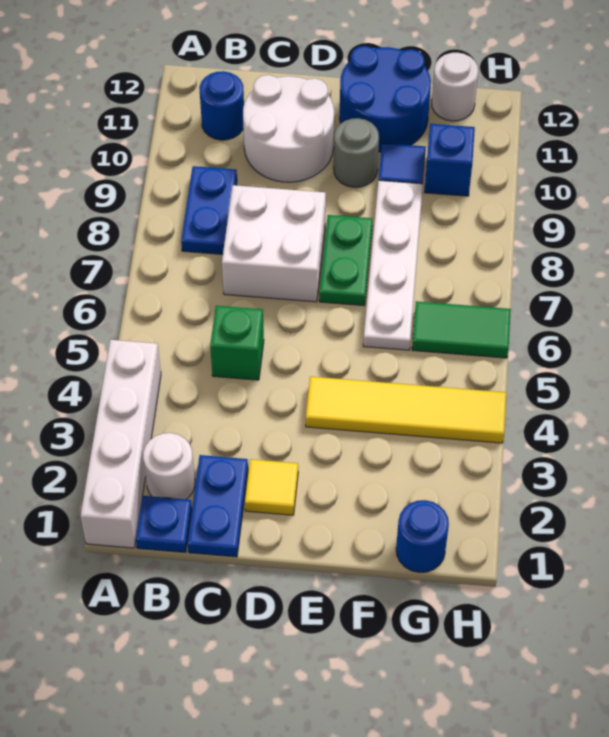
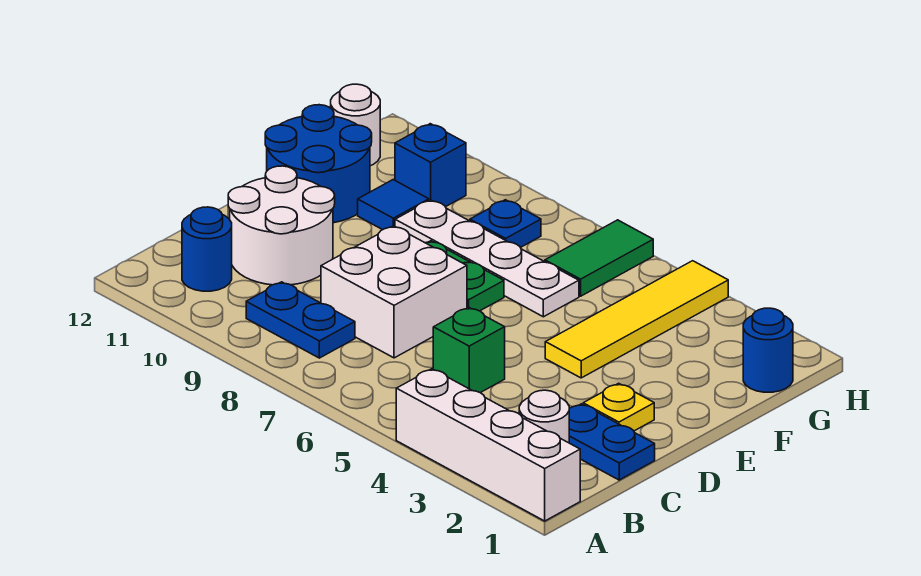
blue plate B1 level 1 -> blue plate G8 level 1
yellow tile D2 level 1 -> yellow plate D2 level 1
grey round brick E10 level 1 -> none

